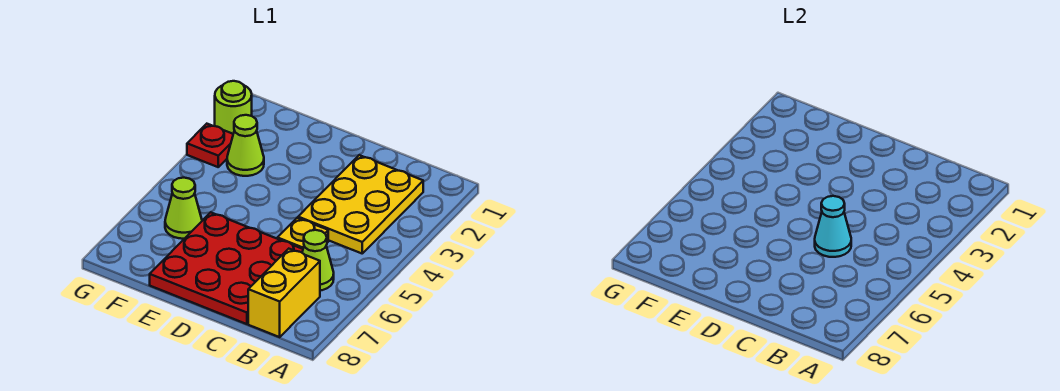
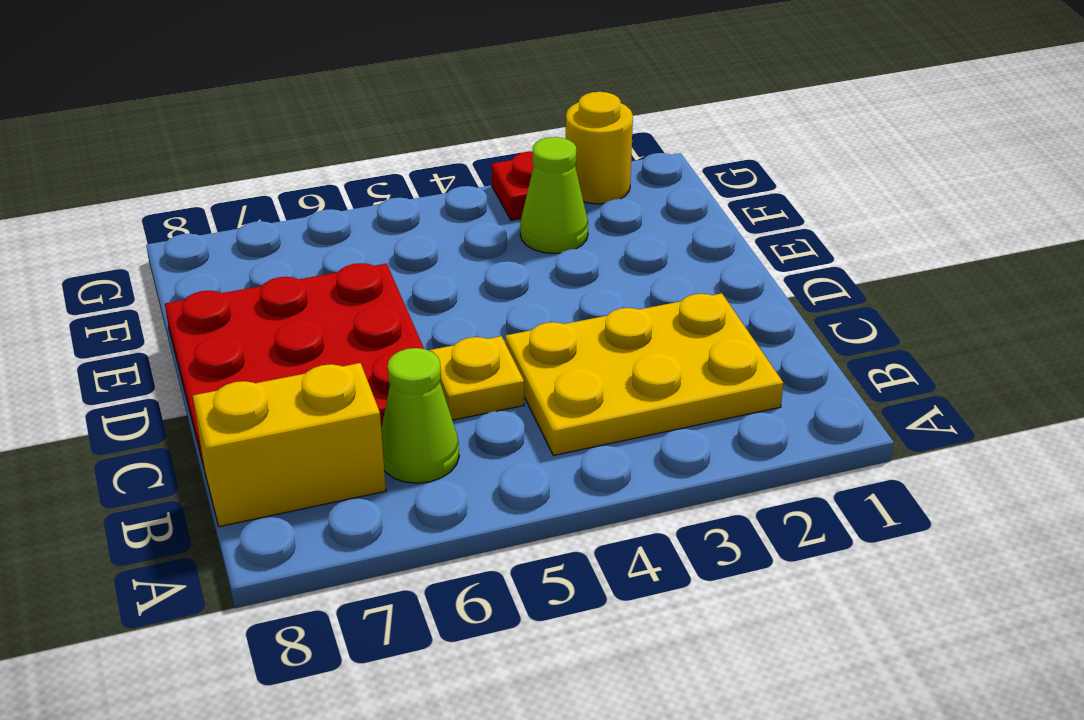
cyan cone C5 level 2 -> none
lime cone F6 level 1 -> none
lime round brick G2 level 1 -> yellow round brick G2 level 1

